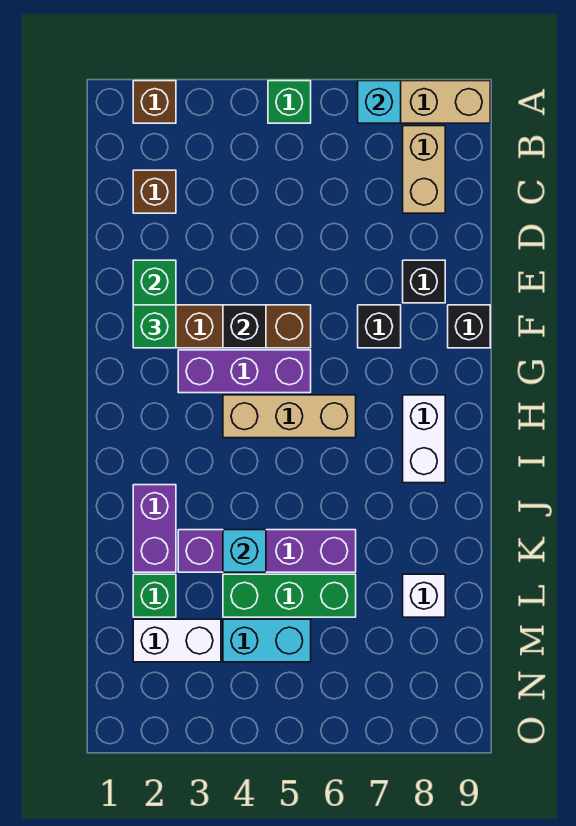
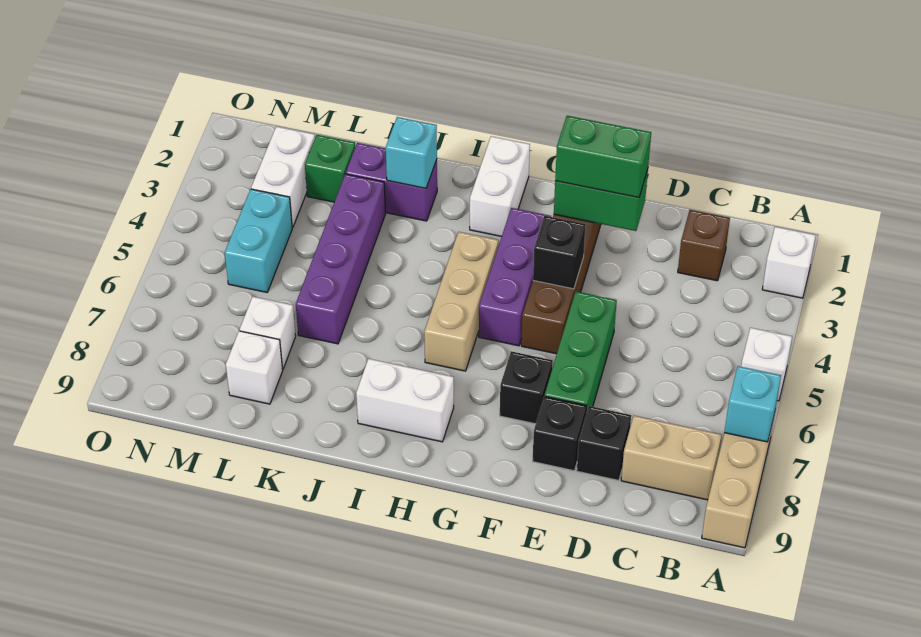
brown brick A2 level 1 -> white brick A2 level 1
green brick A5 level 1 -> white brick A5 level 1
green brick F2 level 3 -> green brick E2:F2 level 3
black brick F9 level 1 -> black brick D8 level 1
none -> white brick H1:H2 level 1
cyan brick K4 level 2 -> cyan brick J2 level 2
green brick L4:L6 level 1 -> green brick E5:E7 level 1
none -> white brick L7 level 1

